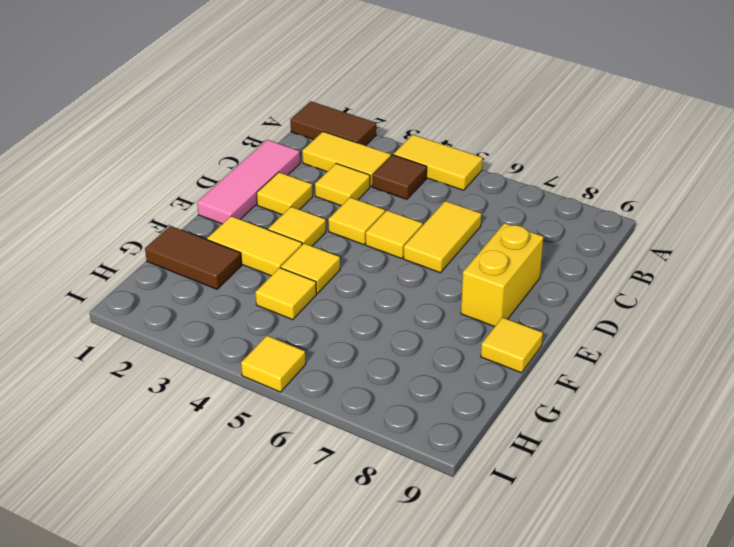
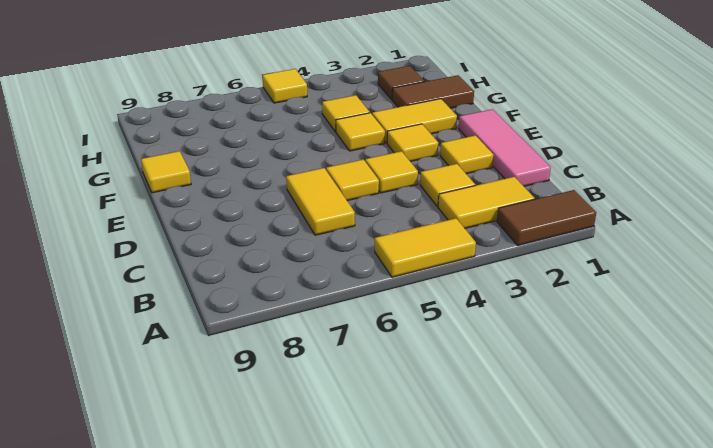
brown tile B4 level 1 -> brown tile H2 level 1
yellow brick D8:E8 level 1 -> none

